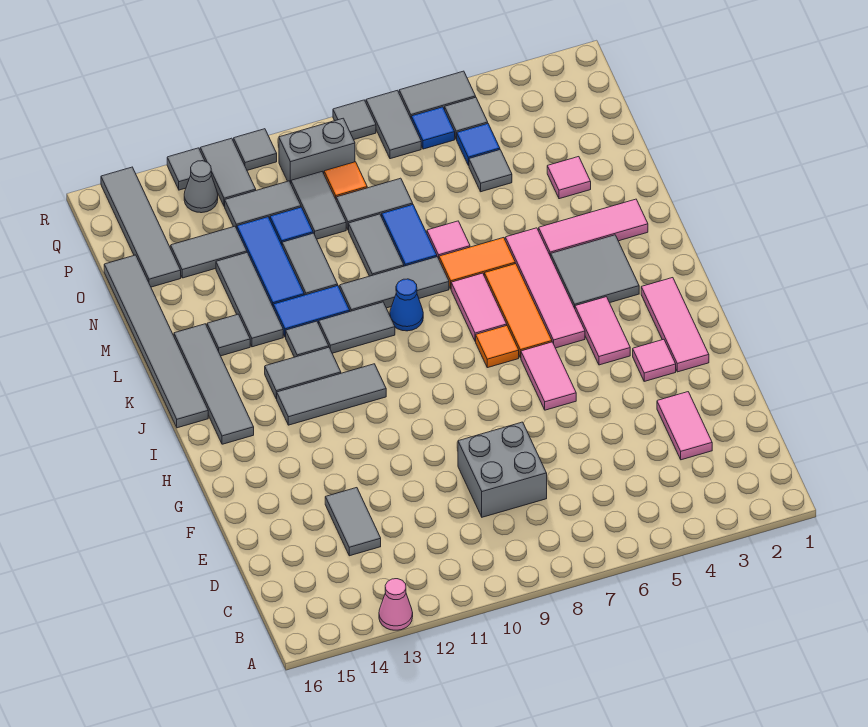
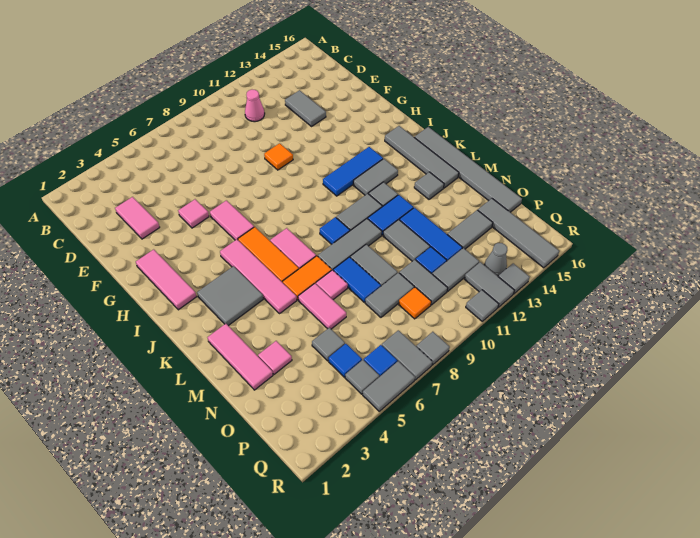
pink cone A13 level 1 -> pink cone C11 level 1
grey brick D8:E9 level 1 -> none
pink tile G3 level 1 -> pink tile F5 level 1
pink tile H4:I4 level 1 -> pink tile M6:N6 level 1
orange tile I7 level 1 -> orange tile F10 level 1
grey tile I11:I13 level 1 -> blue tile I11:I13 level 1
blue cone K9 level 1 -> blue tile K9 level 1
pink tile L2:L4 level 1 -> pink tile L2:N2 level 1
grey tile L13:N13 level 1 -> none
grey brick Q9:Q10 level 1 -> none

